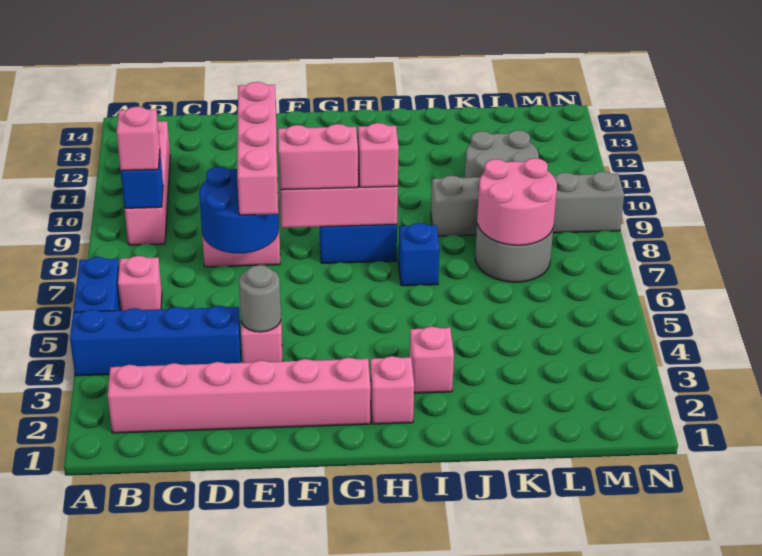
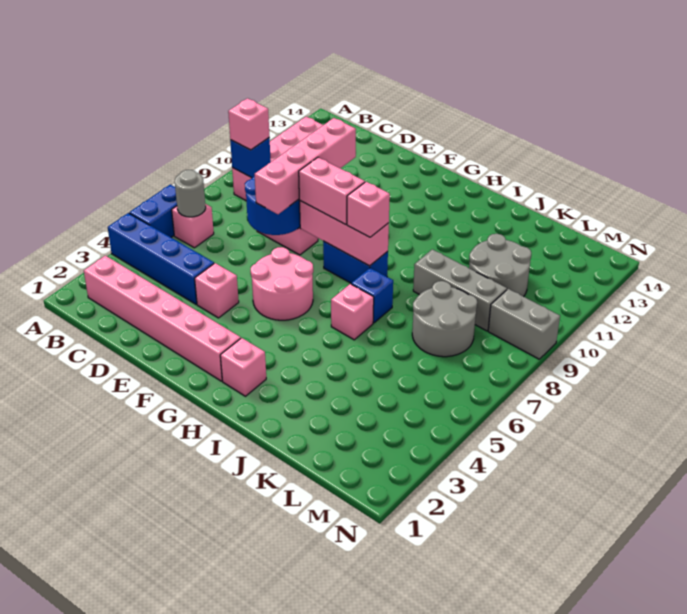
grey round brick E4 level 2 -> grey round brick B6 level 2
pink brick I3 level 1 -> pink brick I6 level 1
pink round brick K7:L8 level 2 -> pink round brick F5:G6 level 1

